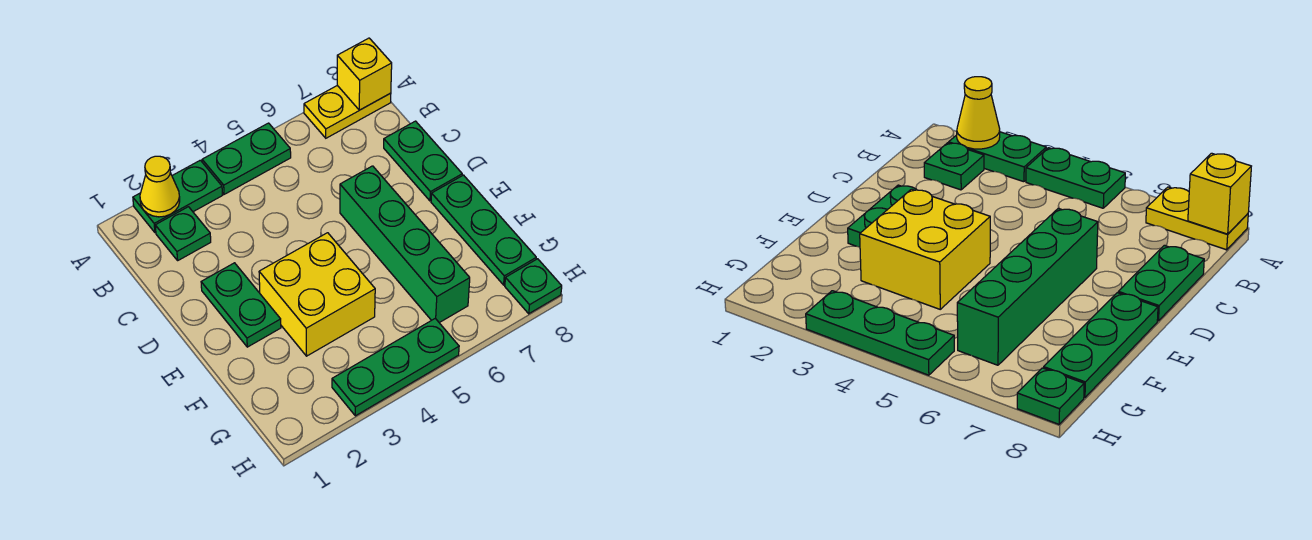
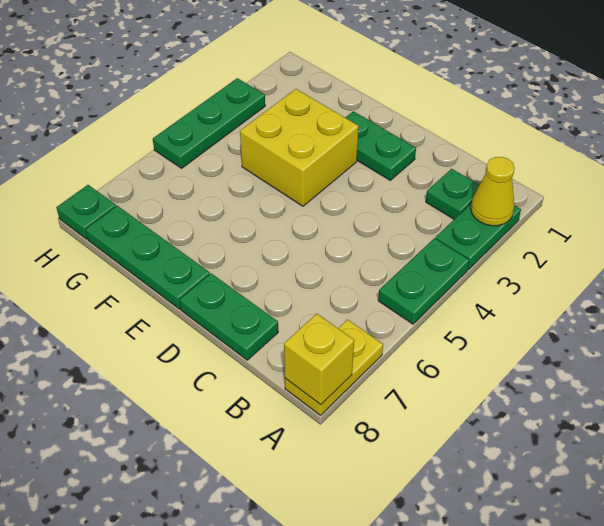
green brick D6:G6 level 1 -> none

